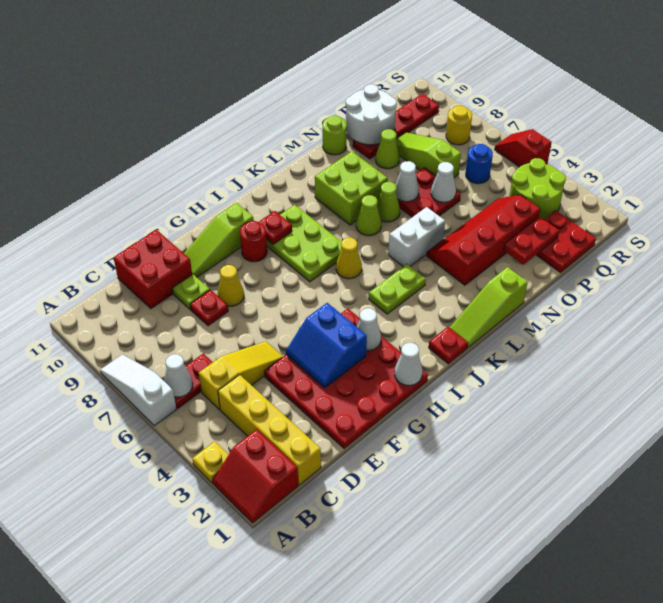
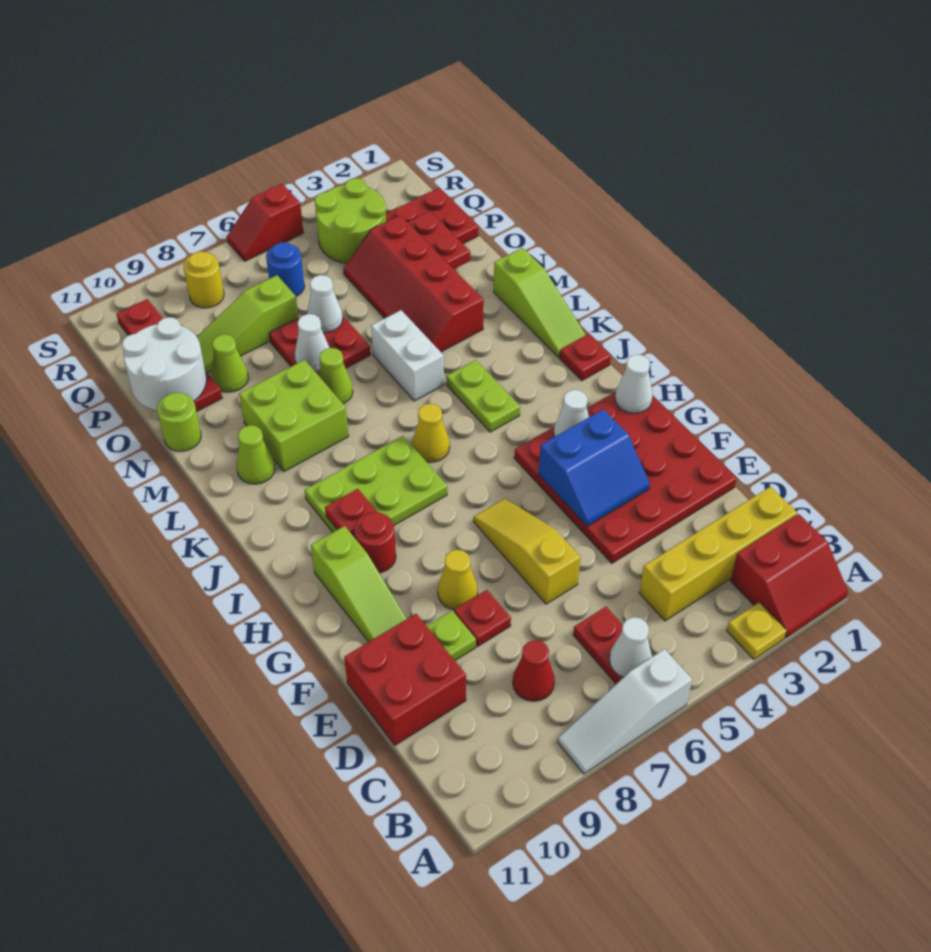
yellow slope C5:E5 level 1 top C -> yellow slope E6:G6 level 1 top E
none -> red cone C8 level 1
lime cone L7 level 1 -> lime cone L10 level 1

